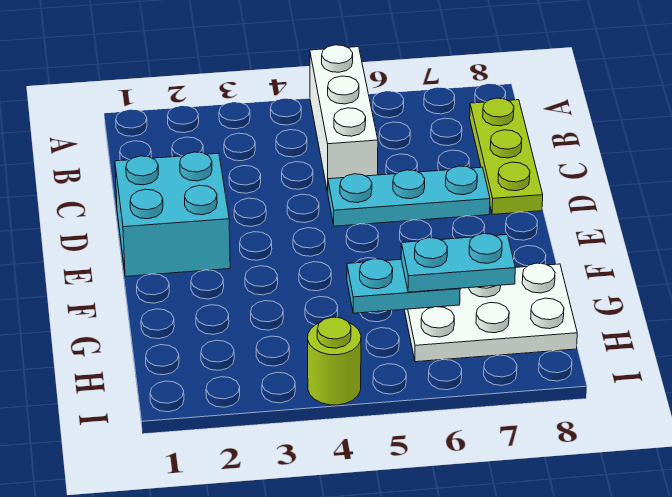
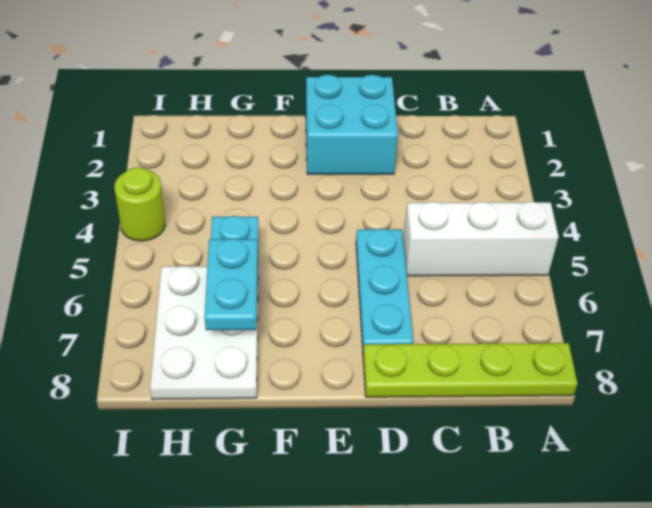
lime plate B8:D8 level 1 -> lime plate A8:D8 level 1

